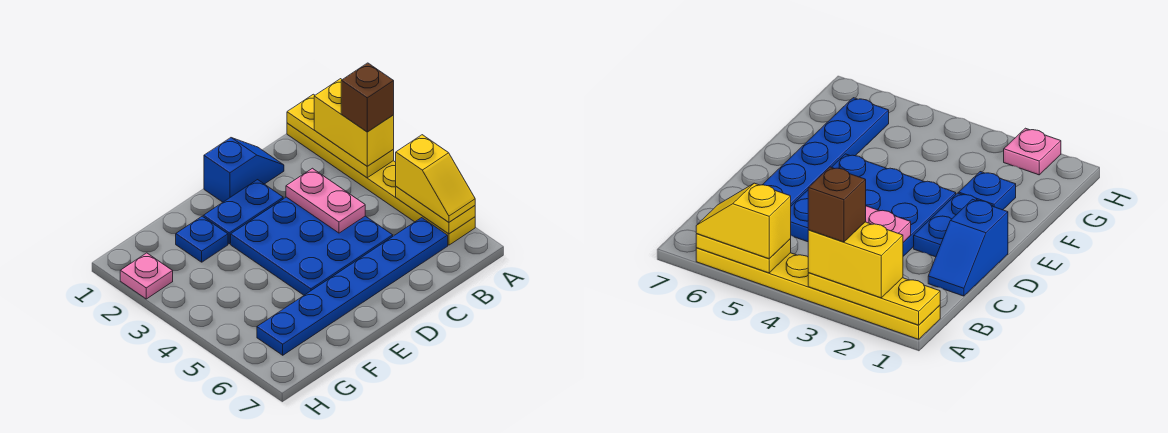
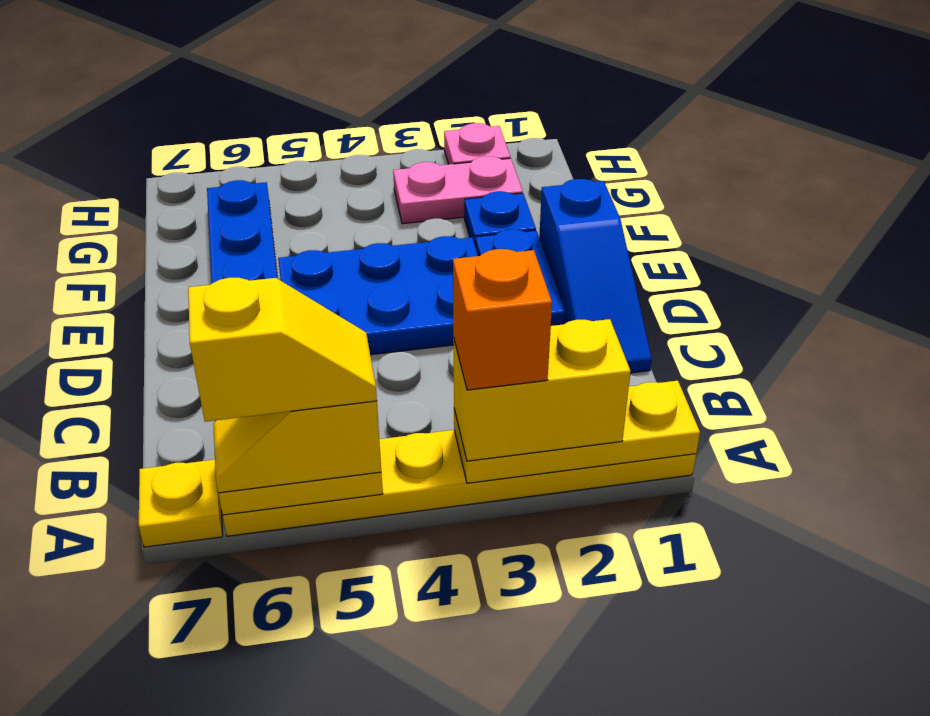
brown brick A3 level 4 -> orange brick A3 level 4
none -> yellow slope A5:A6 level 4 top 6
none -> yellow plate A7 level 1
blue slope C1:D1 level 1 top D -> blue slope C1:E1 level 1 top E
blue plate C3:E5 level 1 -> blue plate D3:E5 level 1
pink plate C3:C4 level 2 -> pink plate G2:G3 level 1

